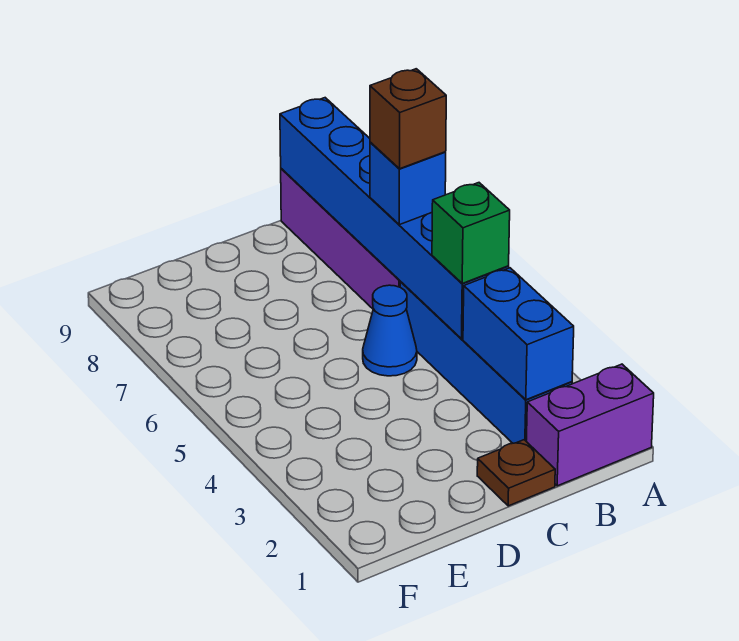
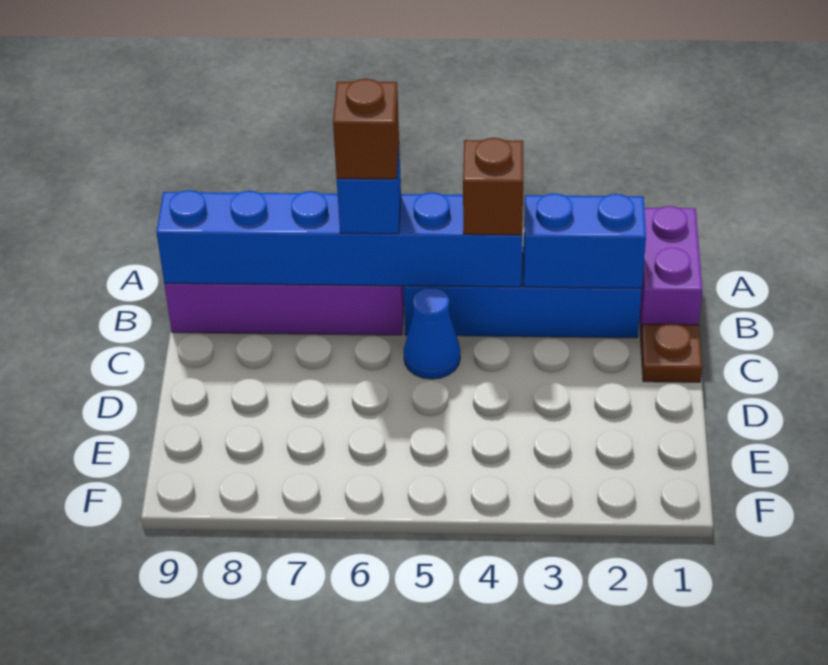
green brick B4 level 3 -> brown brick B4 level 3

